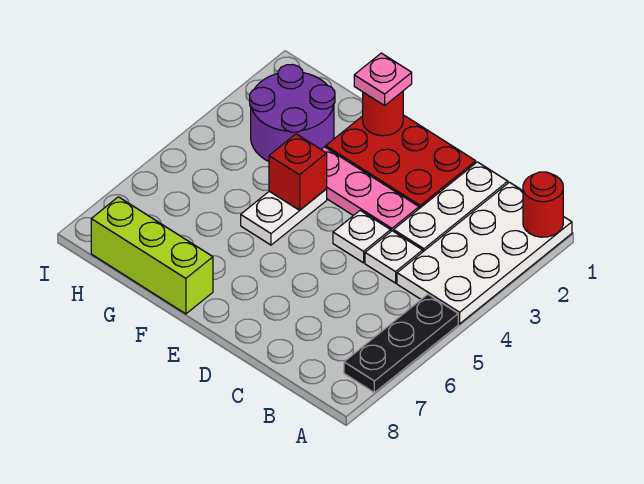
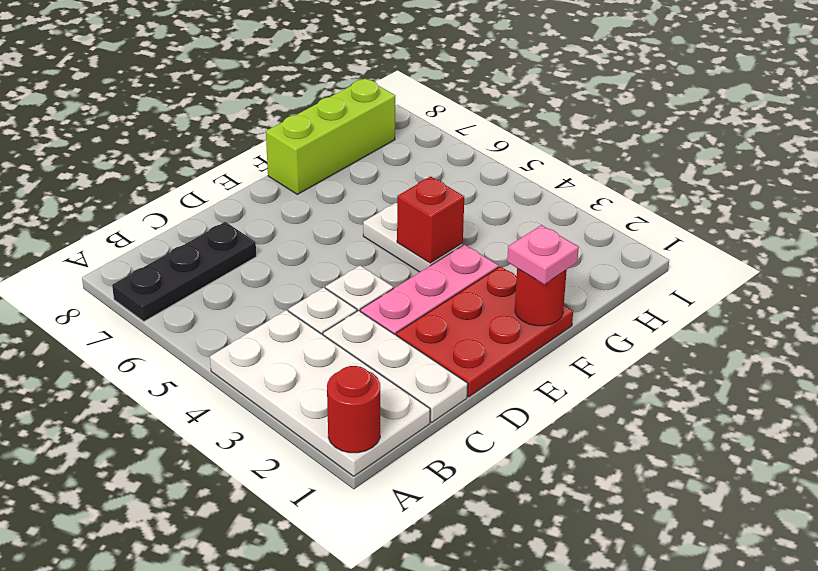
black plate A5:A7 level 1 -> black plate A7:C7 level 1
purple round brick G2:H3 level 1 -> none

